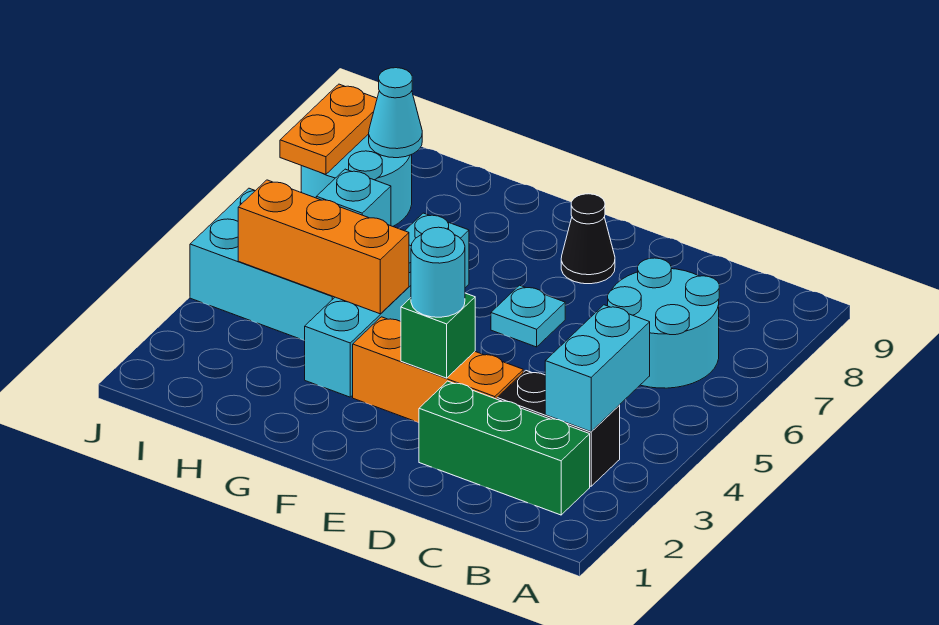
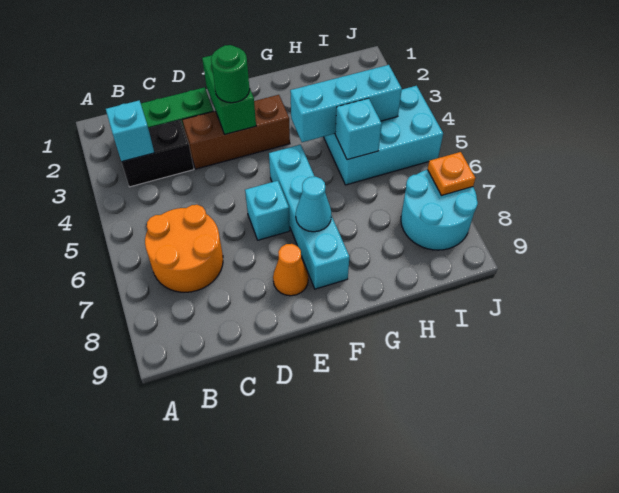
cyan brick B3:B4 level 2 -> cyan brick B3 level 2
cyan round brick B6:C7 level 1 -> orange round brick B6:C7 level 1
orange brick D3:F3 level 1 -> brown brick D3:F3 level 1
green brick E3 level 2 -> green brick E2:E3 level 2
cyan round brick E3 level 3 -> green round brick E3 level 3
cyan plate E6 level 1 -> cyan brick E6 level 1
black cone E8 level 1 -> orange cone E8 level 1
cyan brick G3:G6 level 1 -> cyan brick F5:F8 level 1
orange brick G4:I4 level 2 -> cyan brick G4:I4 level 2
cyan cone I8 level 2 -> cyan cone F7 level 2
orange plate J7:J8 level 2 -> orange plate J7 level 2

